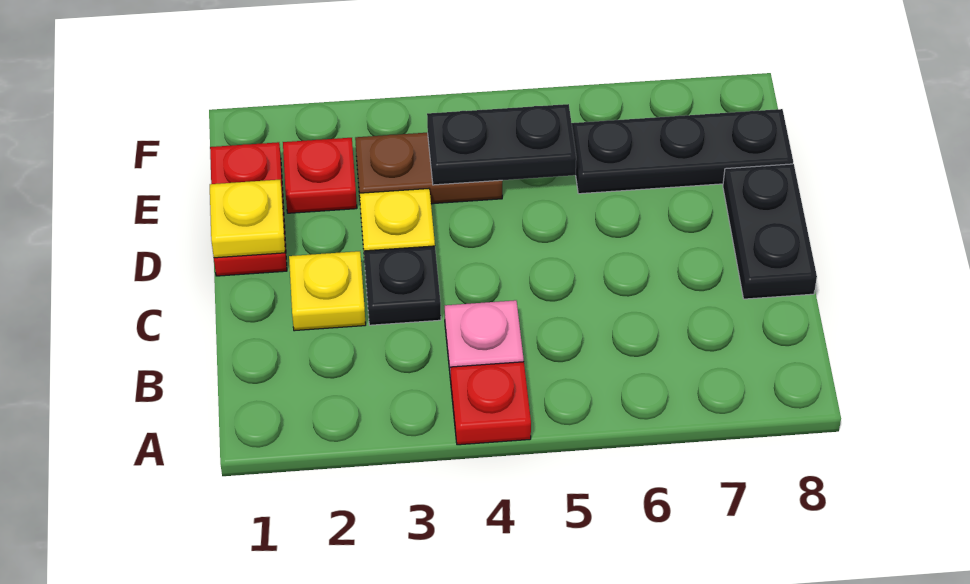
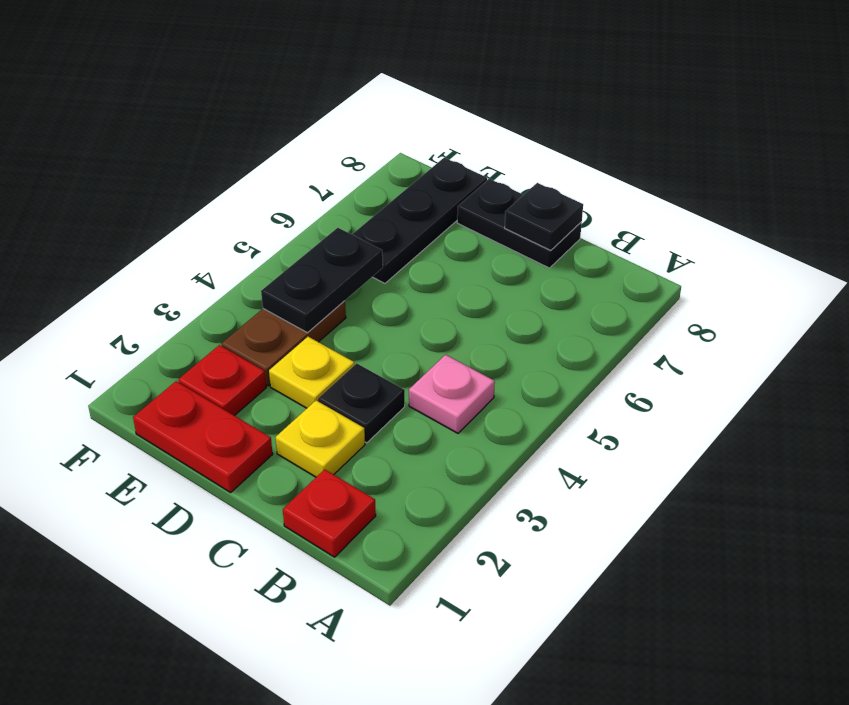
red plate A4 level 1 -> red plate B1 level 1
none -> black plate C8 level 2
yellow plate D1 level 2 -> none

